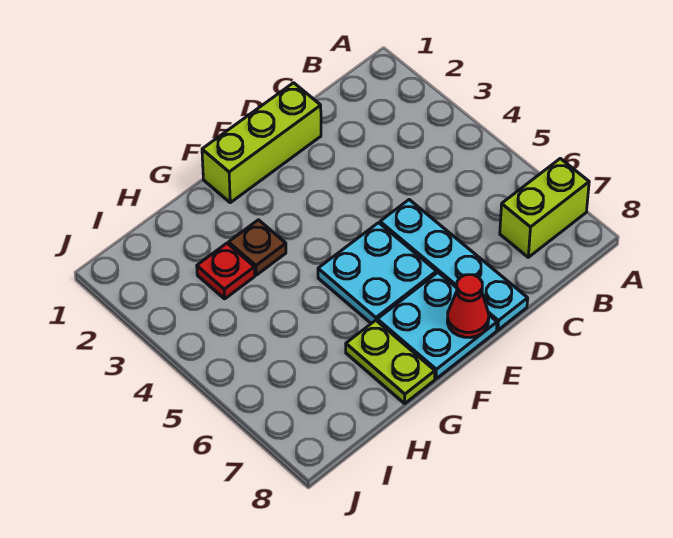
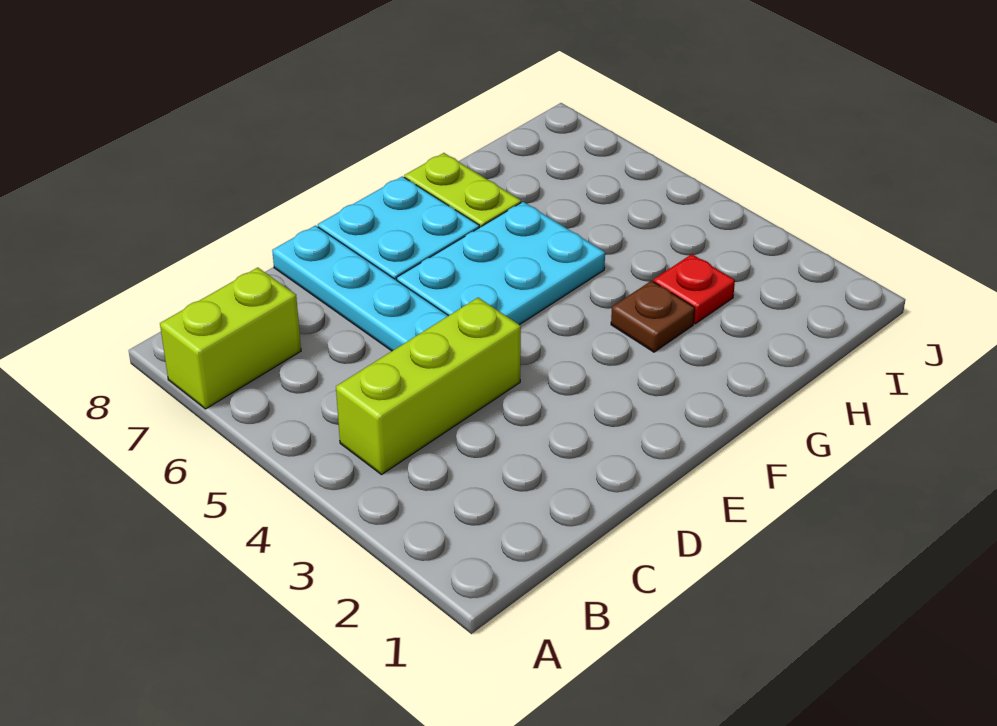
lime brick D1:F1 level 1 -> lime brick B4:D4 level 1
cyan plate E5:F6 level 1 -> cyan plate E5:G6 level 1
red cone E8 level 2 -> none

